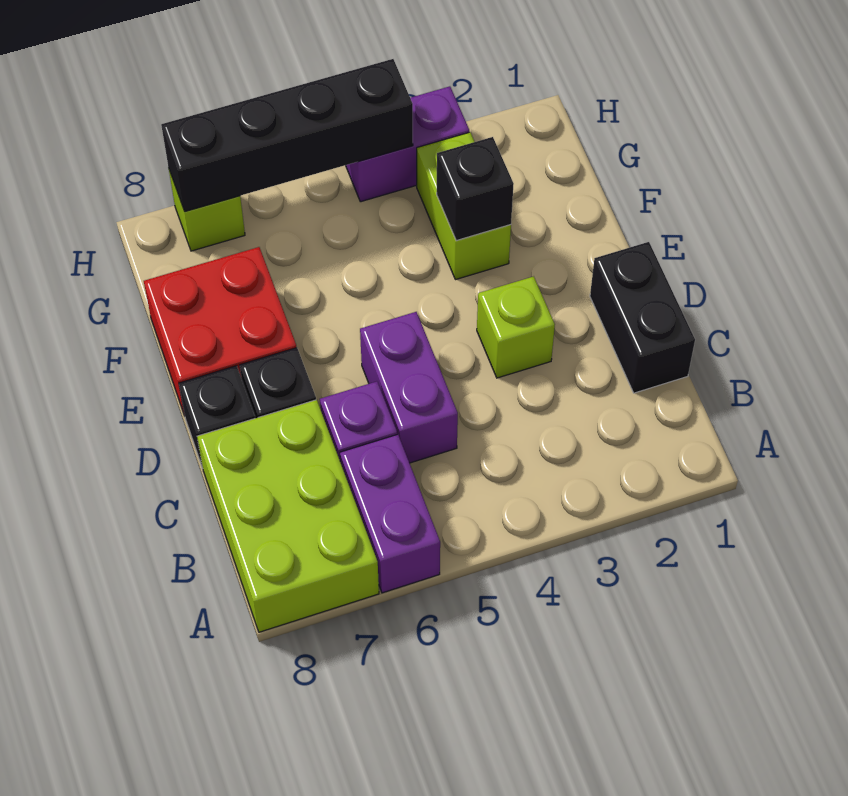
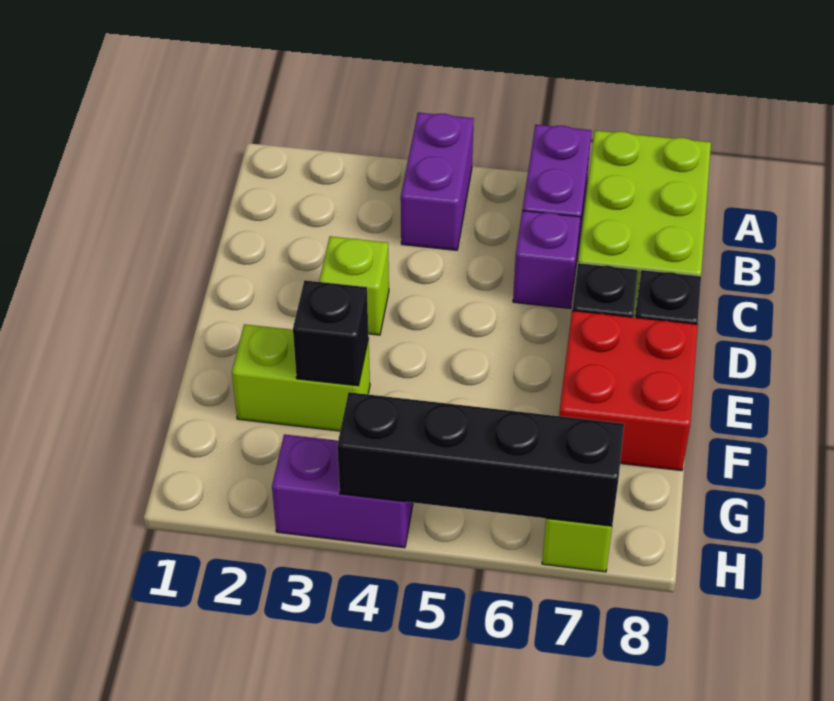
black brick C1:D1 level 1 -> none
purple brick C5:D5 level 1 -> purple brick A4:B4 level 1
lime brick F3:G3 level 1 -> lime brick F2:F3 level 1

